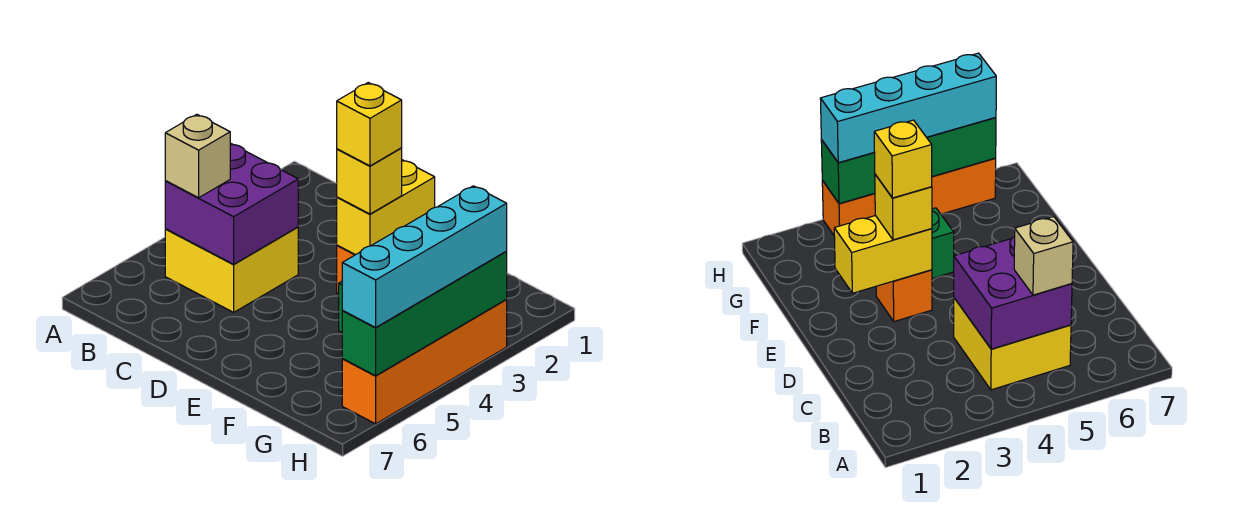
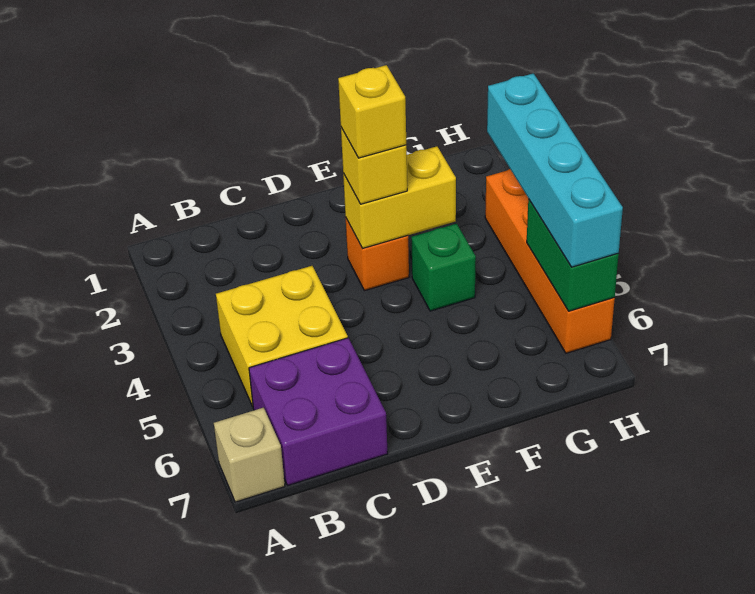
purple brick B4:C5 level 2 -> purple brick B6:C7 level 1
tan brick B5 level 3 -> tan brick A7 level 1
yellow brick E2:E3 level 2 -> yellow brick E3:F3 level 2
green brick H3:H6 level 2 -> green brick H5:H6 level 2

